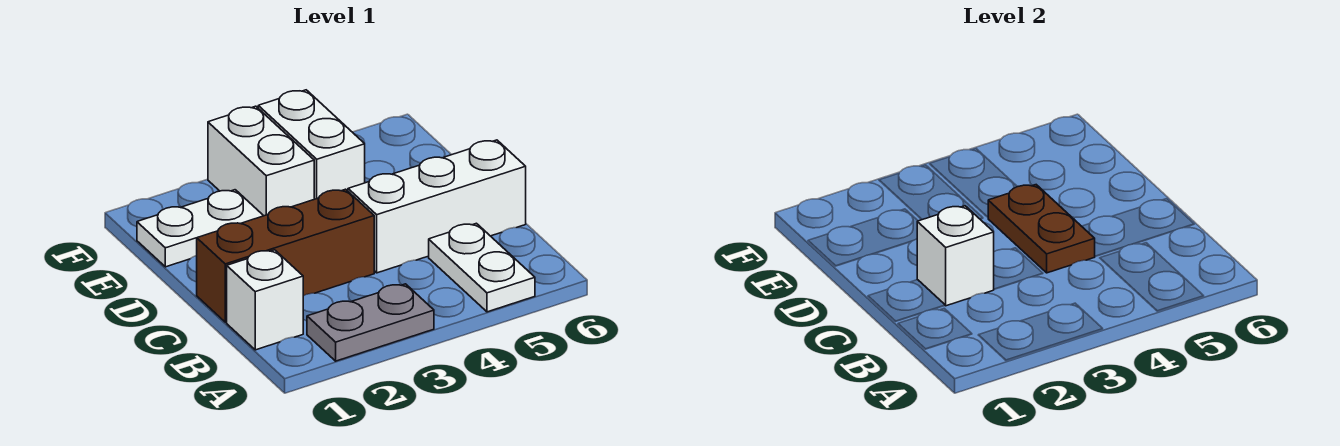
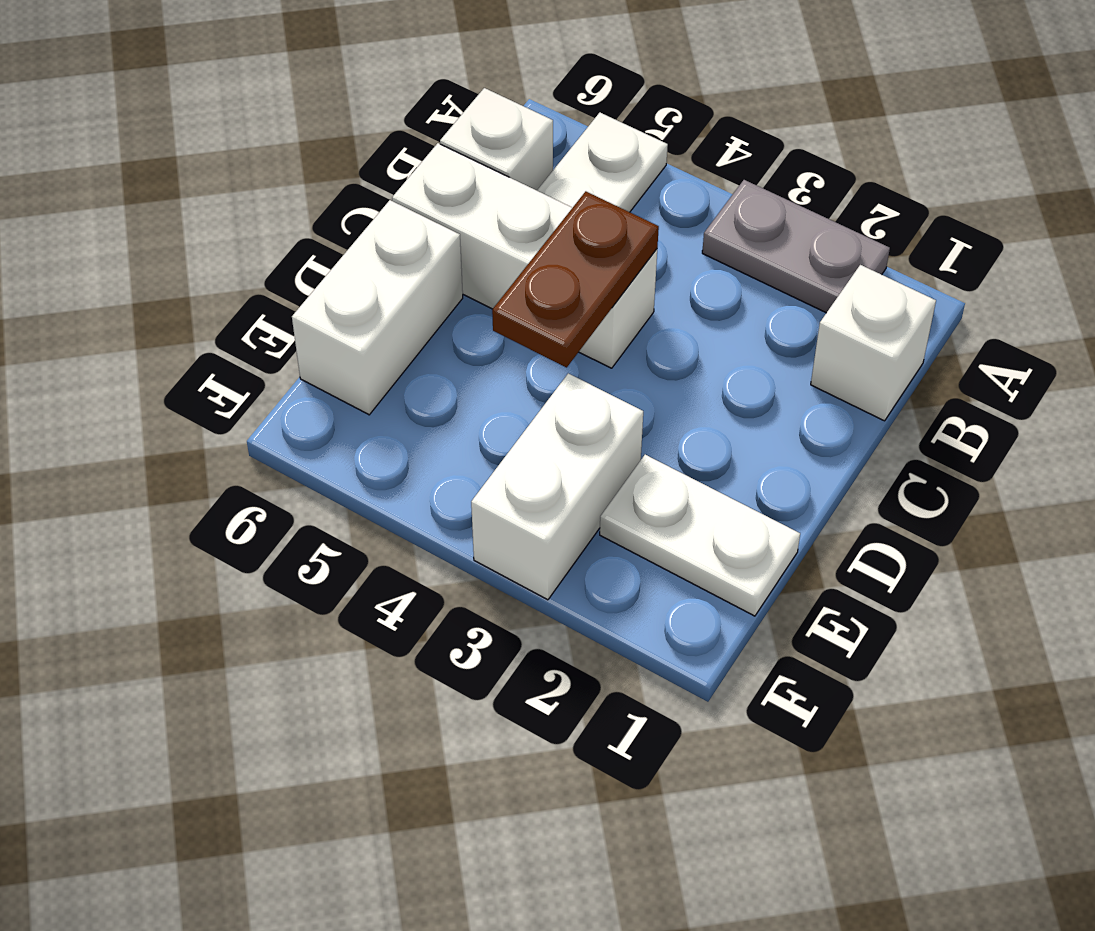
brown brick C1:C3 level 1 -> none
white brick C2 level 2 -> white brick B6 level 1
white brick E4:F4 level 1 -> white brick D6:E6 level 1

